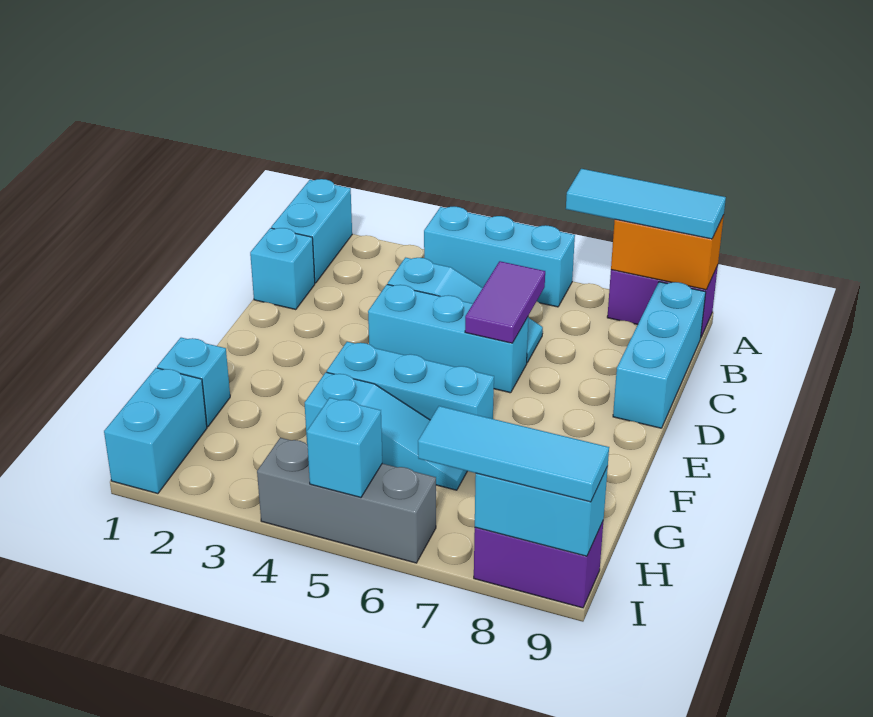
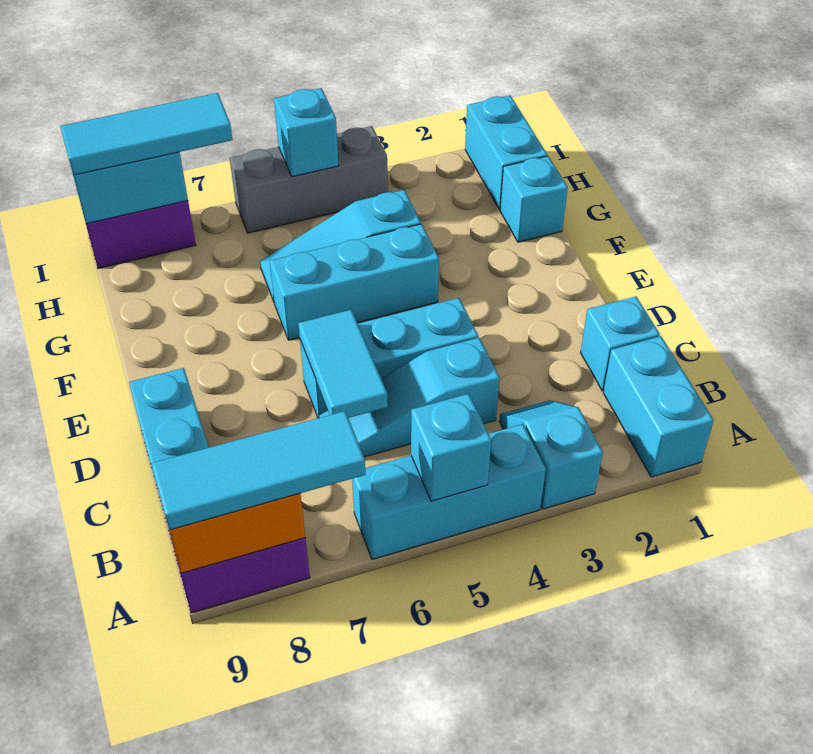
none -> cyan slope A3:B3 level 1 top A
none -> cyan brick A5 level 2
purple tile C6:D6 level 2 -> cyan tile C6:D6 level 2

